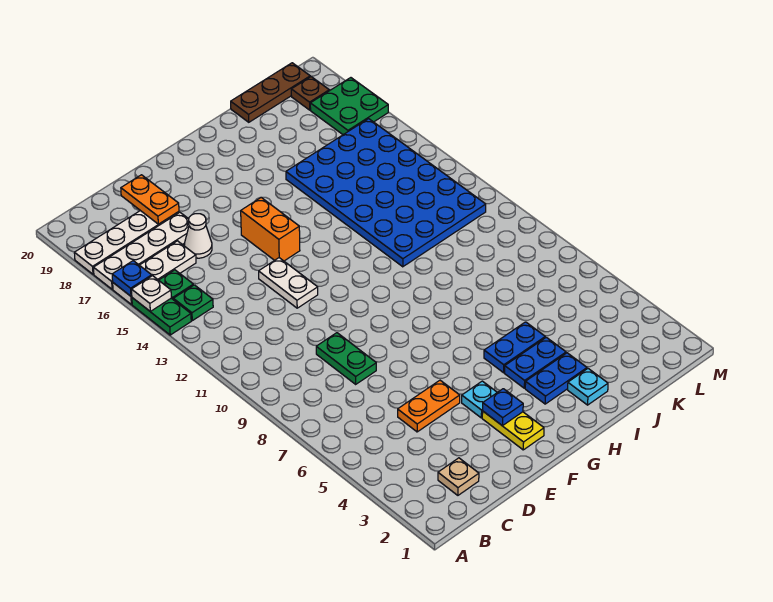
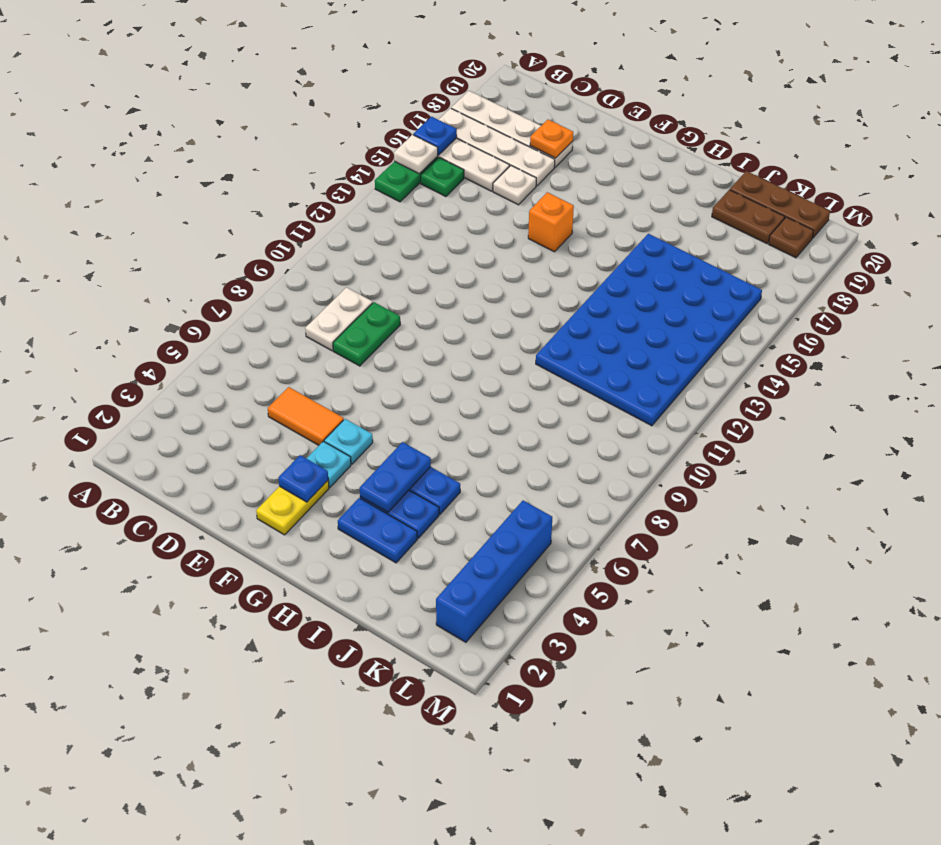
green plate B14 level 1 -> none
tan plate C2 level 1 -> none
orange plate D5:E5 level 1 -> orange tile D5:E5 level 1
white cone D16 level 1 -> white plate D16 level 1
orange plate D18:D19 level 2 -> orange plate D18 level 2
white plate E12:E13 level 1 -> white plate C8:C9 level 1
orange brick F14:F15 level 1 -> orange brick F15 level 1
none -> blue plate H4:H5 level 2
cyan plate I2 level 1 -> cyan plate F5 level 1
none -> brown plate J19:K19 level 1
none -> blue brick L2:L5 level 1
green plate L17:M18 level 1 -> none

